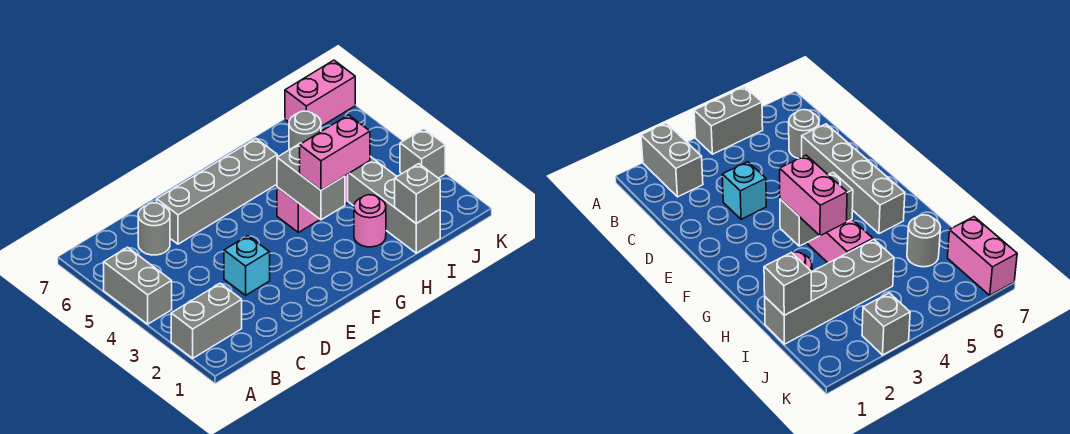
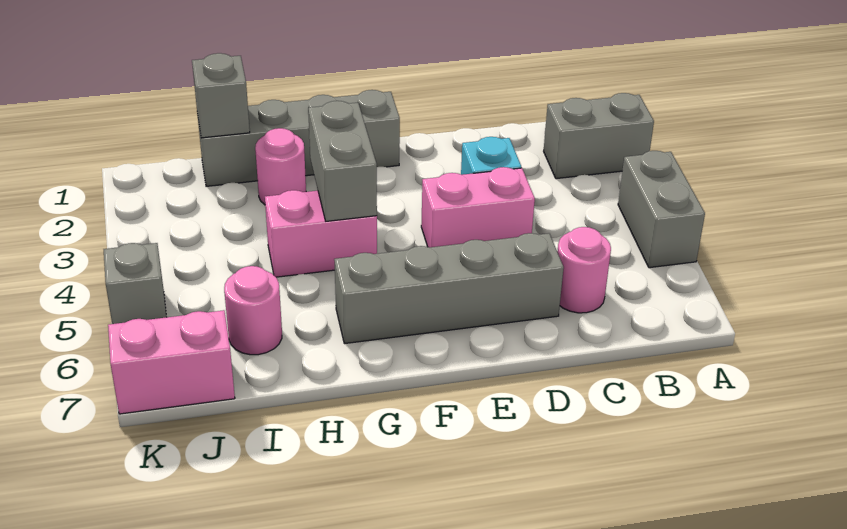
grey round brick C6 level 1 -> pink round brick C6 level 1
pink brick G3:H3 level 3 -> pink brick D4:E4 level 1
grey brick I1:I4 level 1 -> grey brick F1:I1 level 1
grey round brick I6 level 1 -> pink round brick I6 level 1
grey brick K3 level 1 -> grey brick K5 level 1

